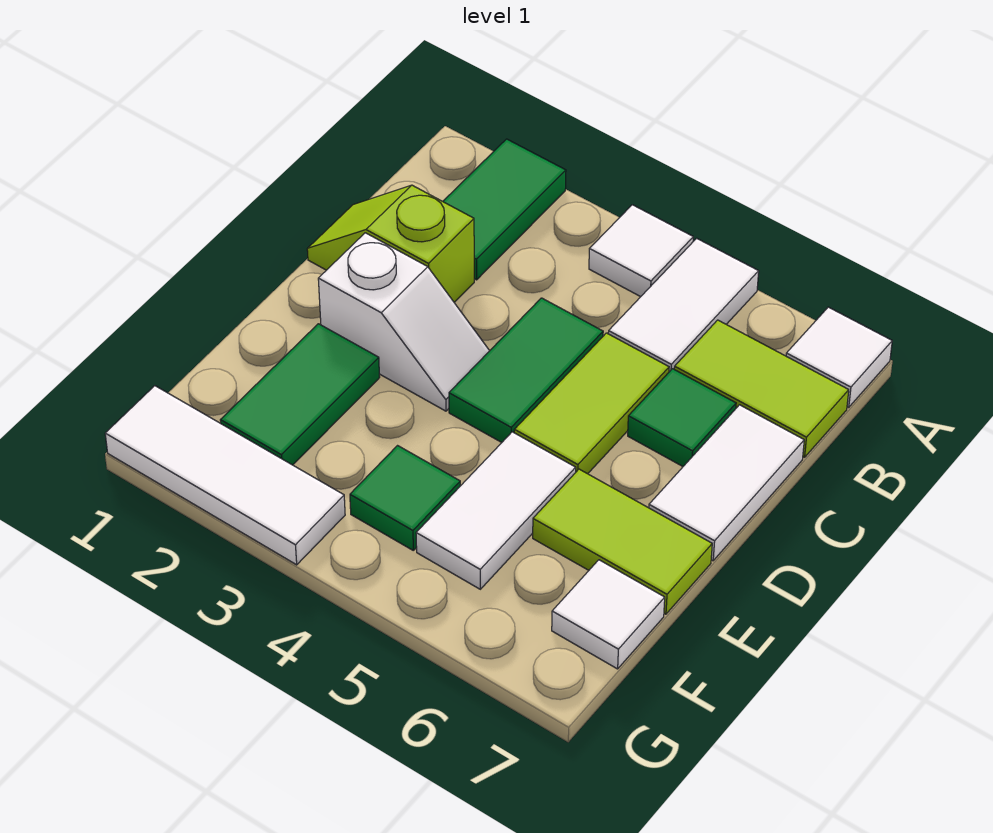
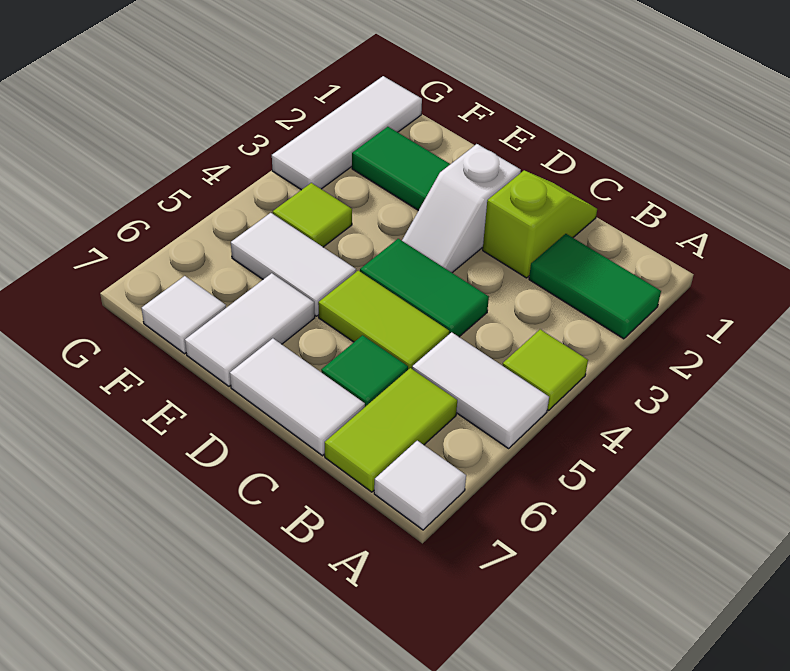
white tile A4 level 1 -> lime tile A4 level 1
lime tile E6:E7 level 1 -> white tile E6:E7 level 1
green tile F4 level 1 -> lime tile F4 level 1

